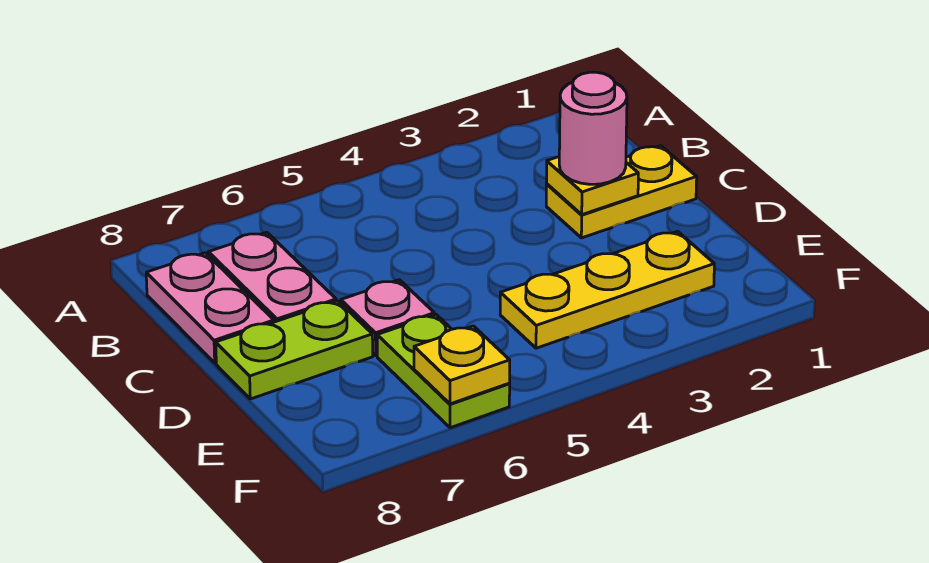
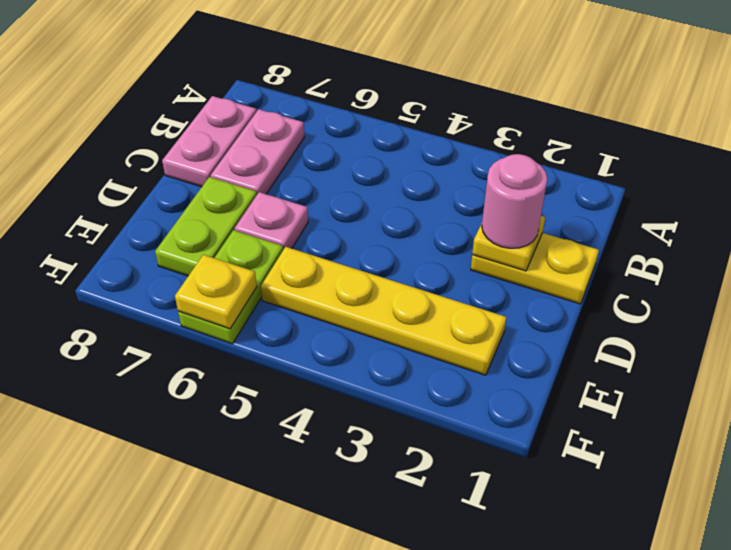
lime plate D7:D8 level 1 -> lime plate D7:E7 level 1
yellow plate E2:E4 level 1 -> yellow plate E2:E5 level 1

